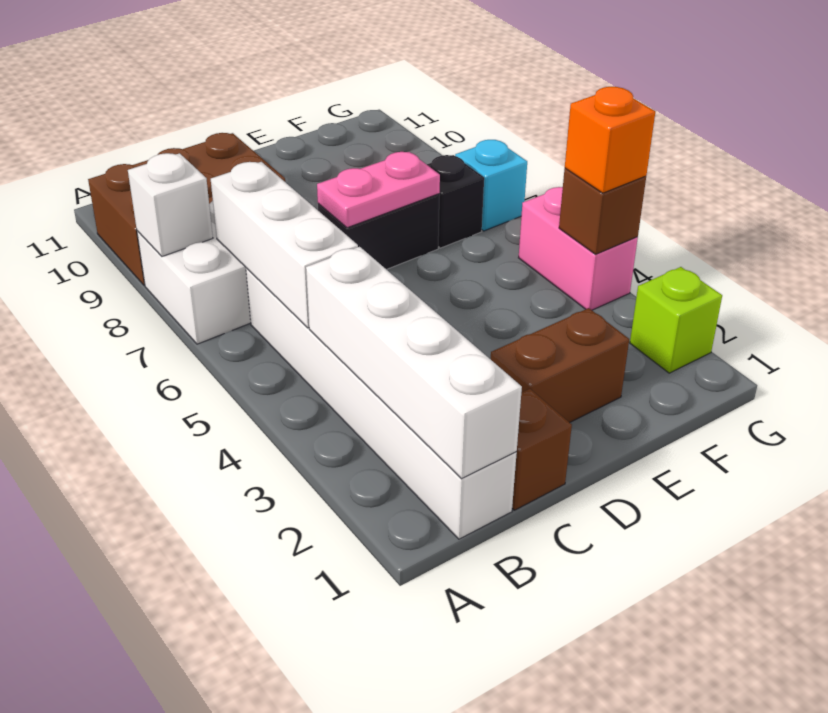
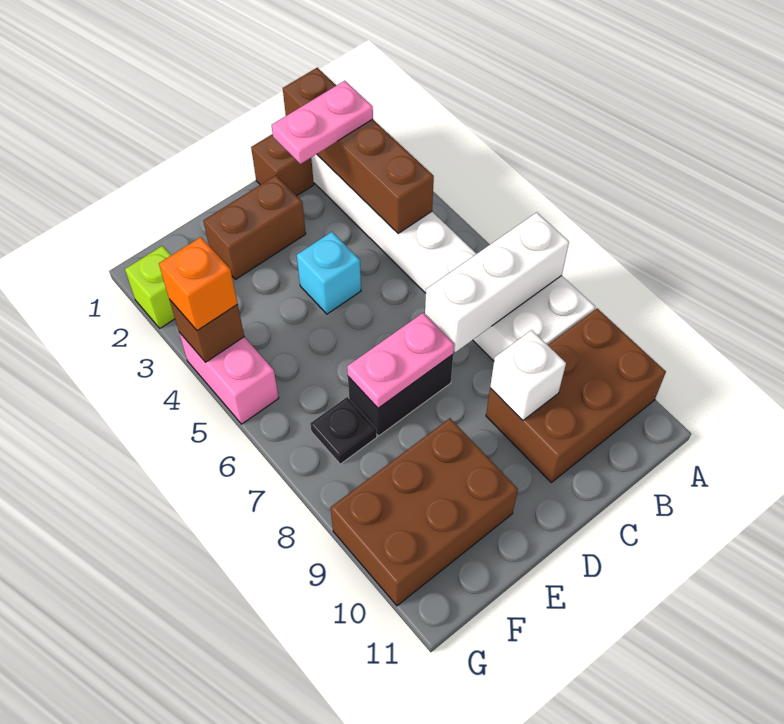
white brick A8 level 2 -> white brick C9 level 2
white brick B1:B4 level 2 -> brown brick B1:B4 level 2
none -> pink plate B2:C2 level 3
white brick B5:B7 level 2 -> white brick A7:C7 level 2
none -> brown brick E9:G10 level 1
black brick F7 level 1 -> black plate F7 level 1
cyan brick G7 level 1 -> cyan brick D4 level 1

